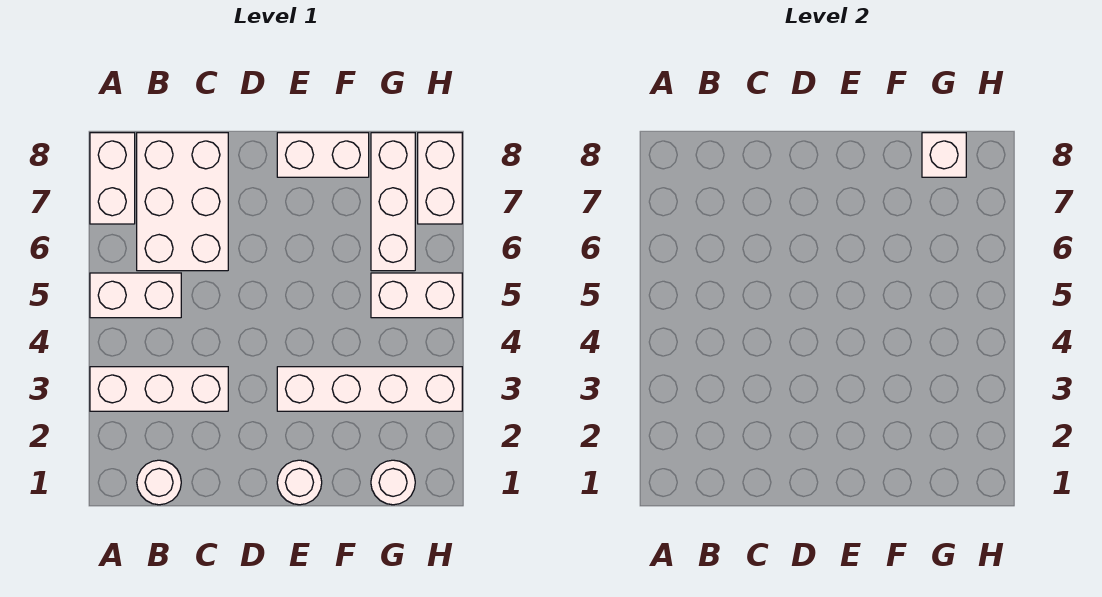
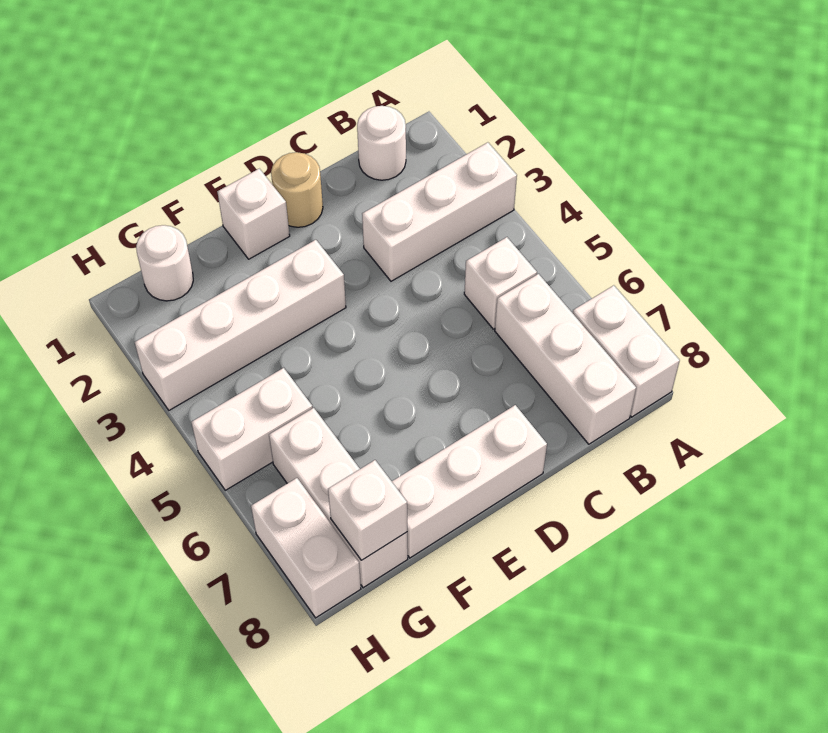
white brick A5:B5 level 1 -> white brick B5 level 1
white brick B6:C8 level 1 -> white brick B6:B8 level 1
none -> tan round brick D1 level 1
white round brick E1 level 1 -> white brick E1 level 1
white brick E8:F8 level 1 -> white brick D8:F8 level 1

